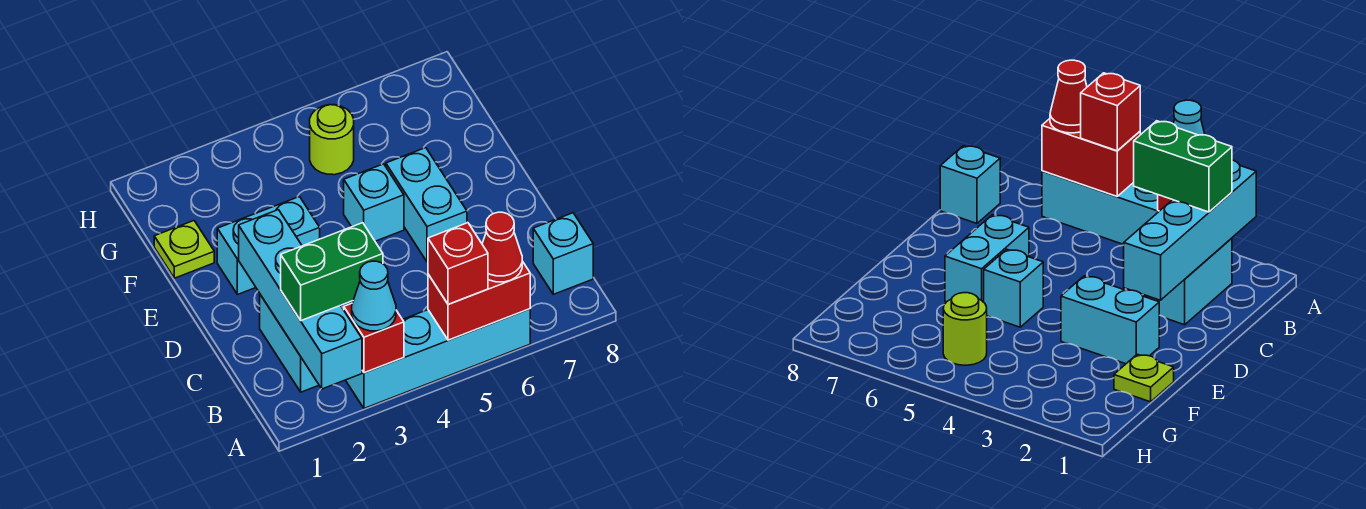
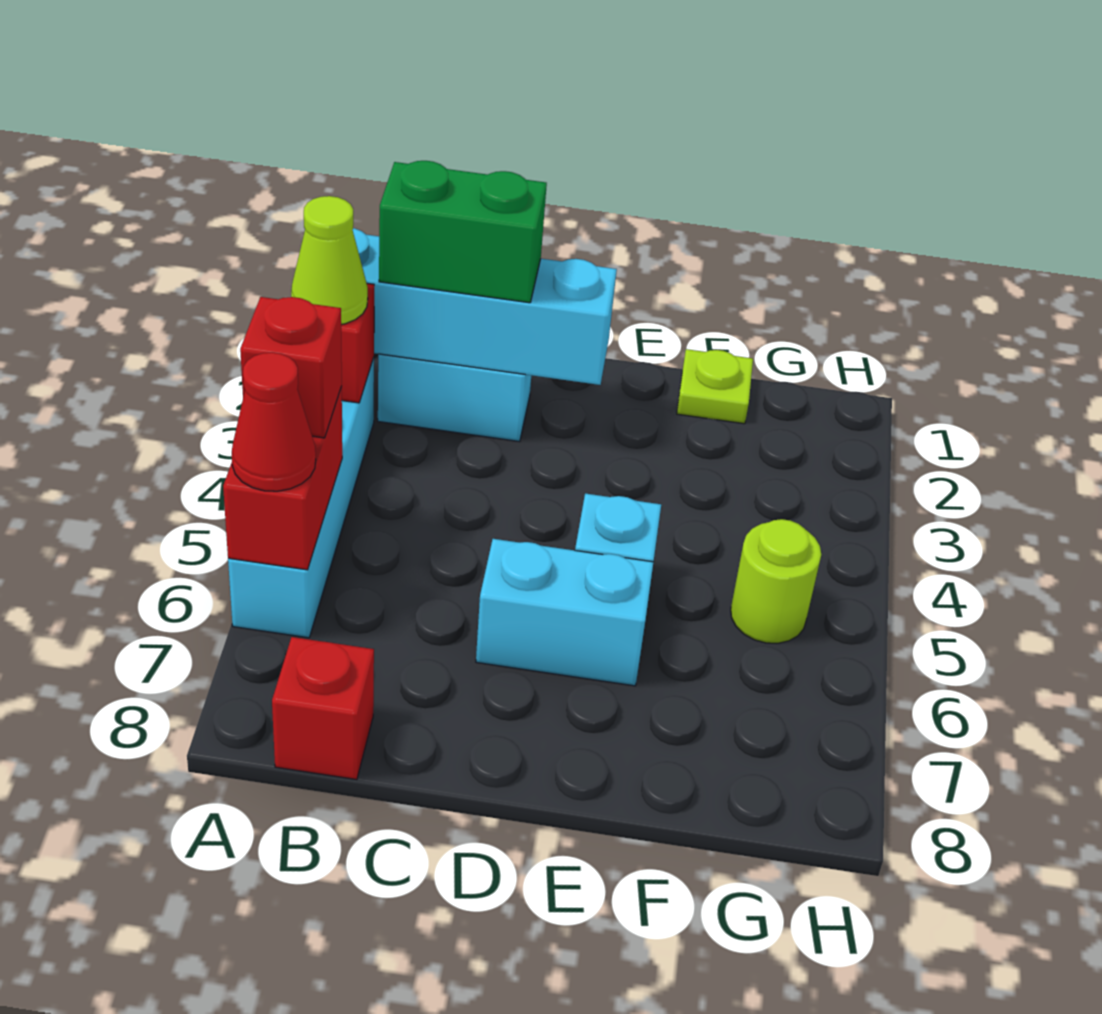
cyan cone A3 level 3 -> lime cone A3 level 3
green brick B2:B3 level 3 -> green brick B2:C2 level 3
cyan brick B8 level 1 -> red brick B8 level 1
cyan brick E2:E3 level 1 -> none

